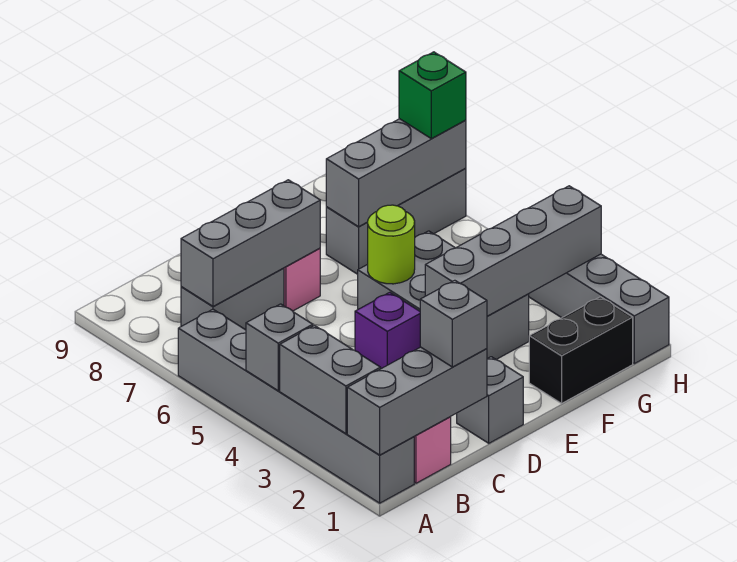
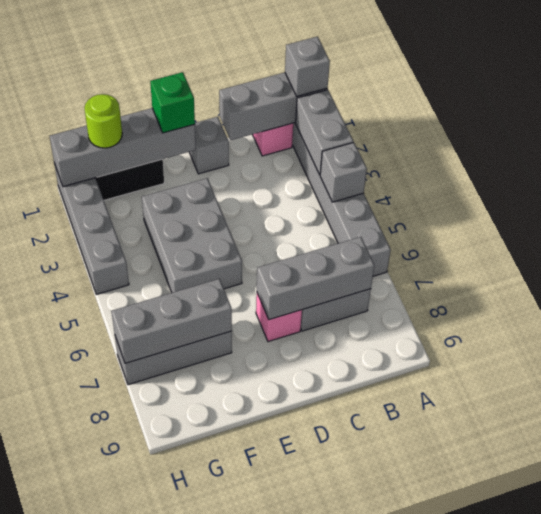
grey brick C1 level 3 -> grey brick A1 level 3
purple brick D4 level 1 -> none
grey brick E3:H3 level 2 -> grey brick E1:H1 level 2
lime round brick E5 level 2 -> lime round brick G1 level 3
green brick H7 level 3 -> green brick E1 level 3

